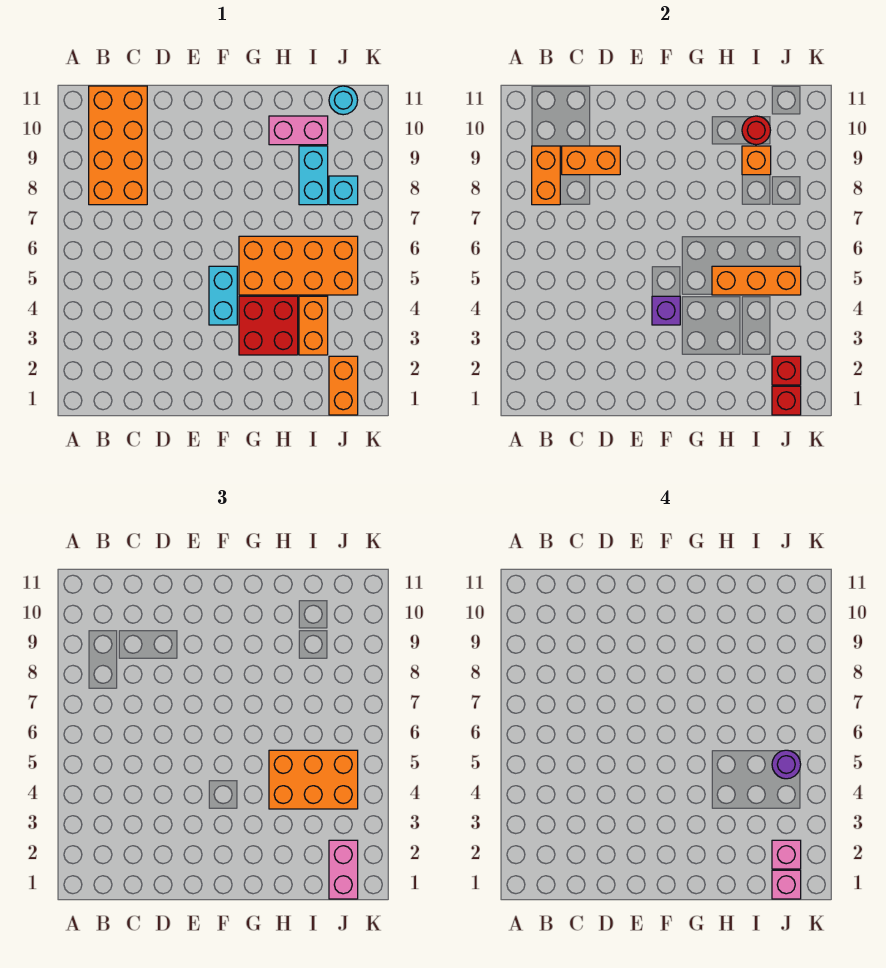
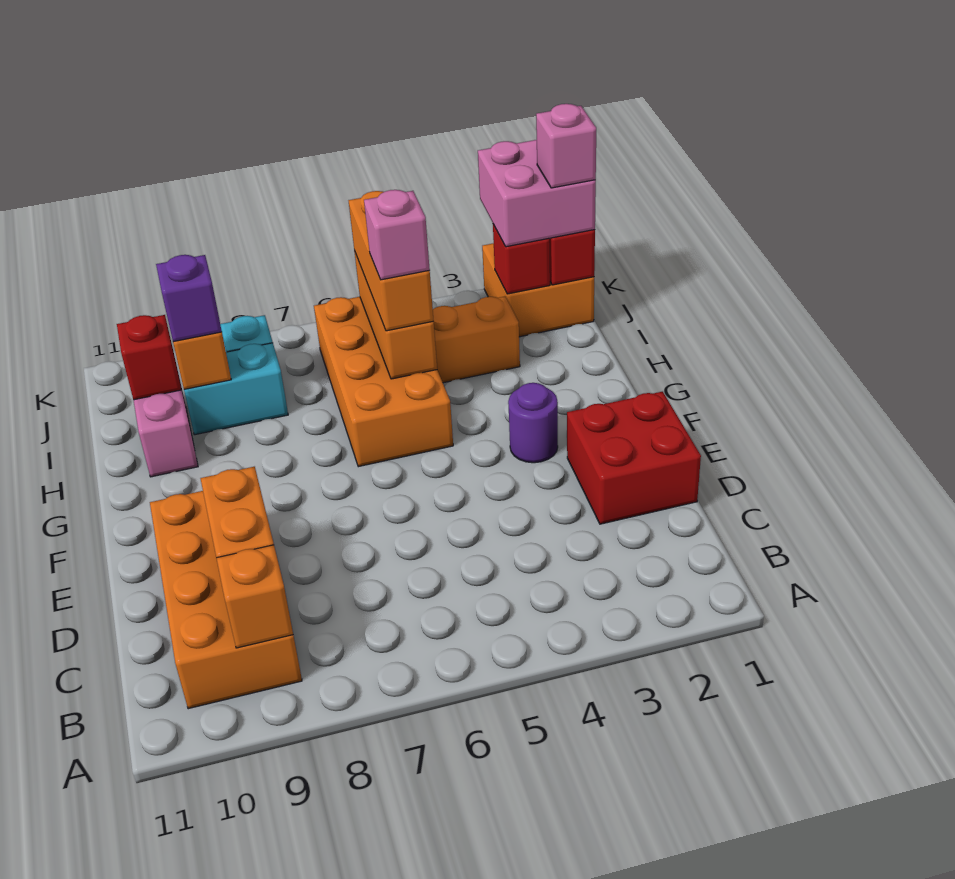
orange brick B8:C11 level 1 -> orange brick B9:E10 level 1
orange brick B8:B9 level 2 -> orange brick B9 level 2
cyan brick F4:F5 level 1 -> none
purple brick F4 level 2 -> purple brick I9 level 3
red brick G3:H4 level 1 -> red brick D1:E2 level 1
orange brick H4:J5 level 3 -> orange brick H5:J5 level 3
red round brick I10 level 2 -> red brick I10 level 2
orange brick J1:J2 level 1 -> orange brick J1:K2 level 1
pink brick J1:J2 level 3 -> pink brick J1:K2 level 3
pink brick J2 level 4 -> pink brick H5 level 4
purple round brick J5 level 4 -> purple round brick F3 level 1
cyan round brick J11 level 1 -> none

